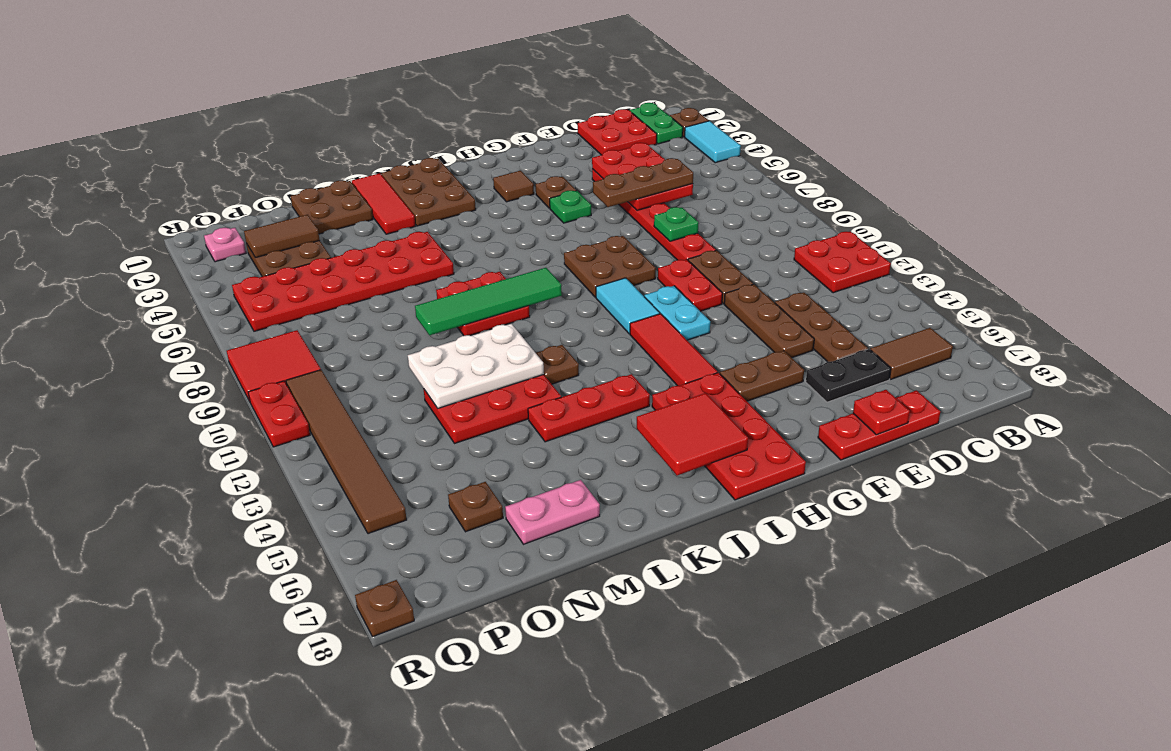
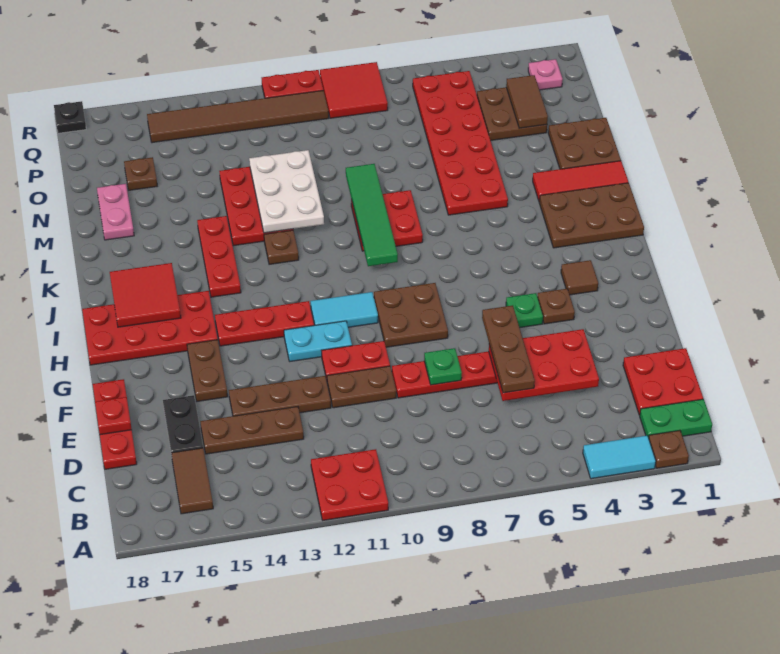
red tile H12:H14 level 1 -> red plate H12:H14 level 1
brown plate R18 level 1 -> black plate R18 level 1

